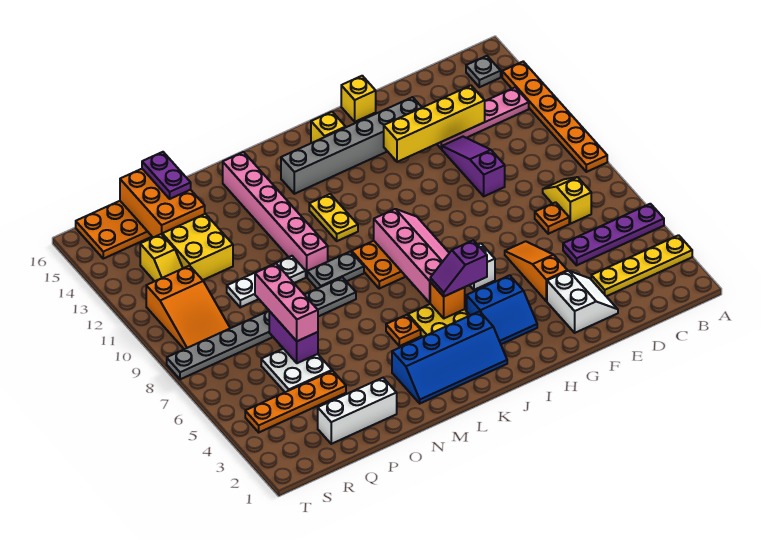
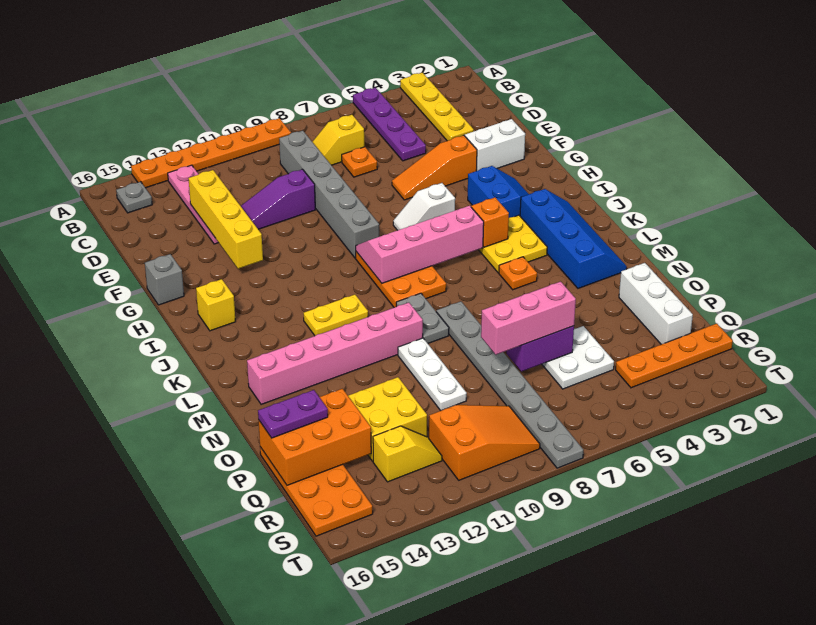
grey brick F14:K14 level 1 -> grey brick C9:H9 level 1
yellow brick G16 level 1 -> grey brick G16 level 1
purple slope I5:J5 level 3 top I -> none
orange plate P4:S4 level 1 -> orange plate R1:R4 level 1

